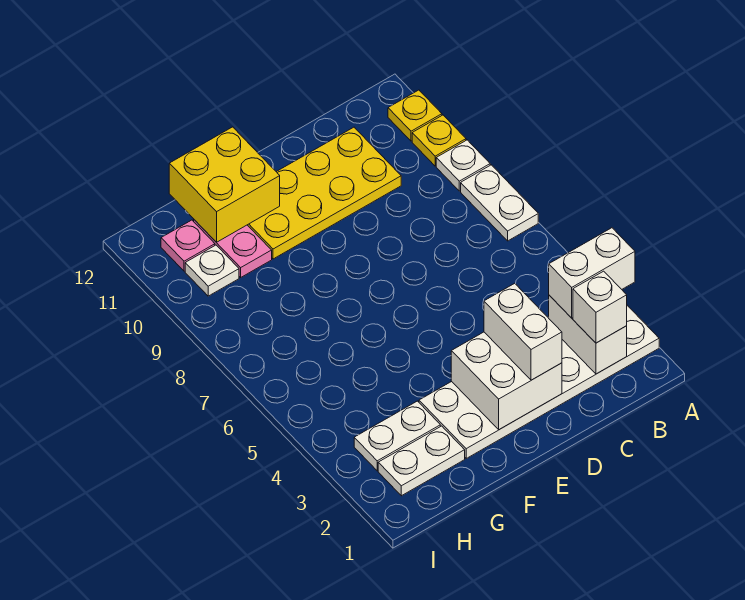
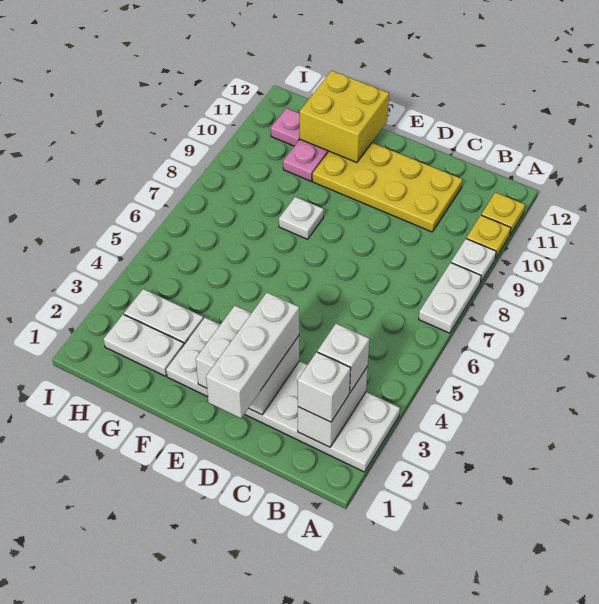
white brick A3:B3 level 3 -> white brick B3 level 3
white brick D2:D3 level 3 -> white brick D1:D3 level 3
white plate H10 level 1 -> white plate F8 level 1

